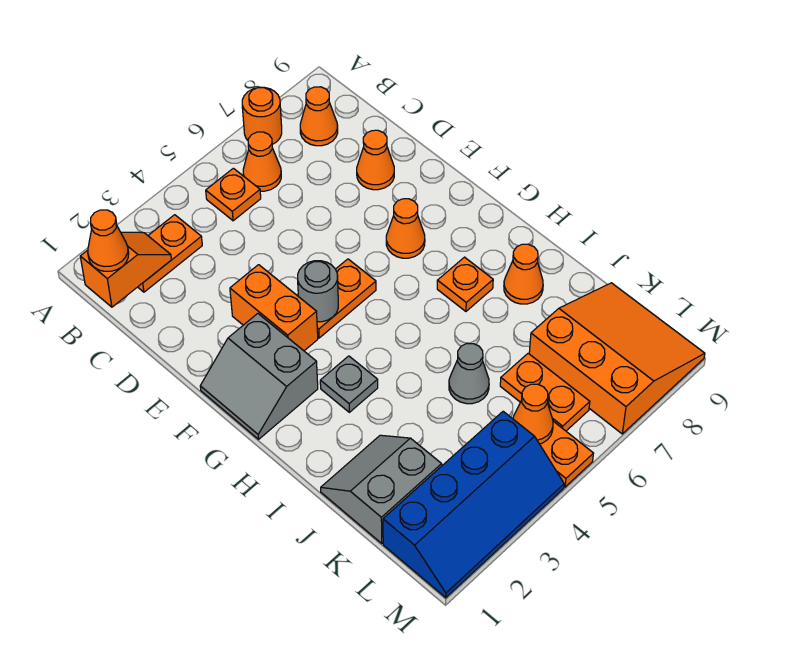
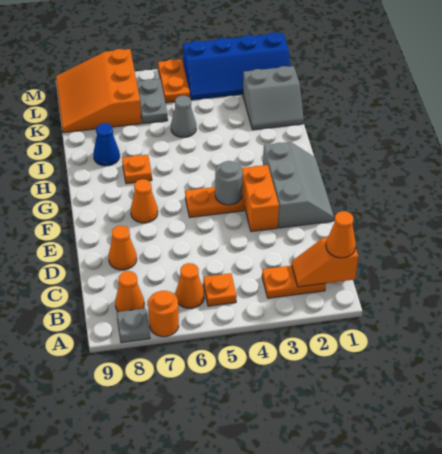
grey slope F1:G2 level 1 top 2 -> grey slope E1:G2 level 1 top 2
grey plate H3 level 1 -> grey plate A8 level 1
orange cone I8 level 1 -> blue cone I8 level 1
orange plate K6:L6 level 1 -> grey plate K6:L6 level 1
blue slope L1:M4 level 1 top L -> blue slope L1:M4 level 1 top M
orange cone L5 level 2 -> none

